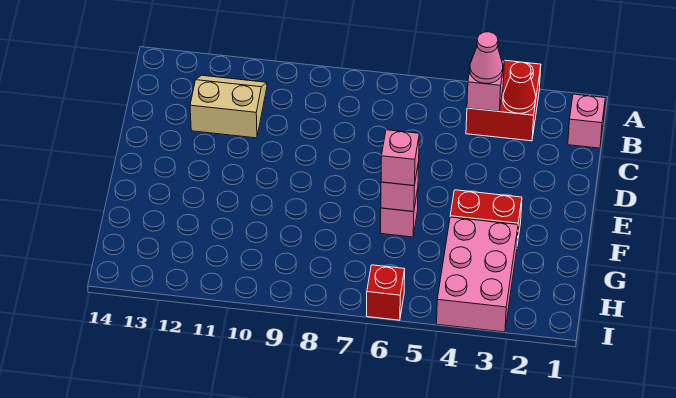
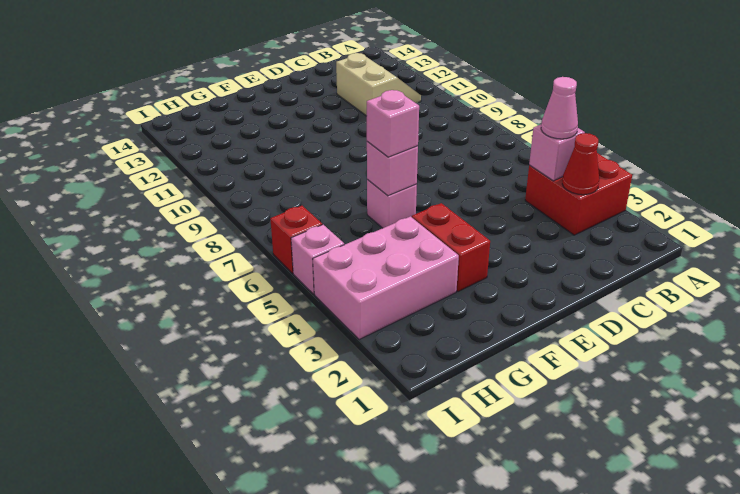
pink brick B1 level 1 -> pink brick I5 level 1

